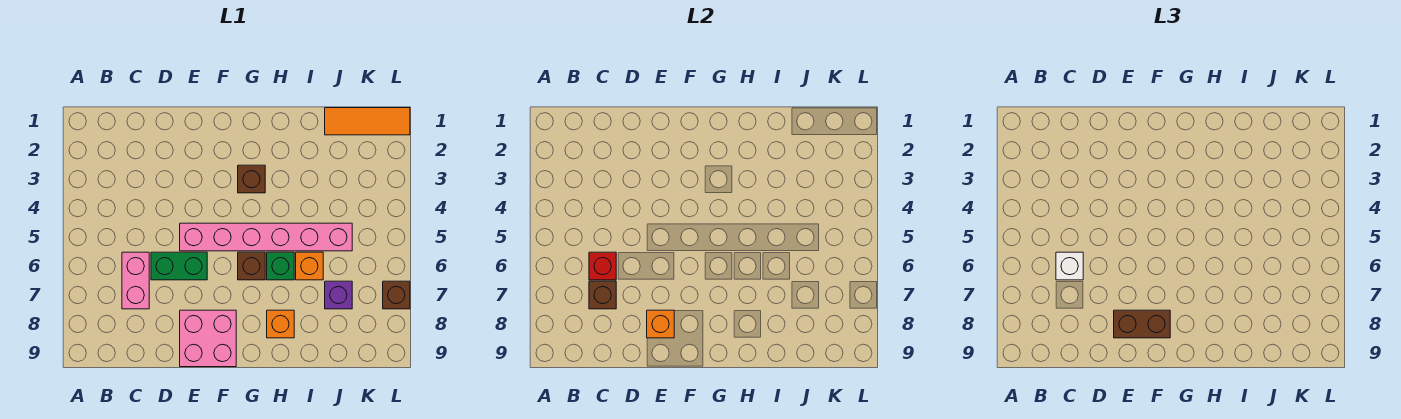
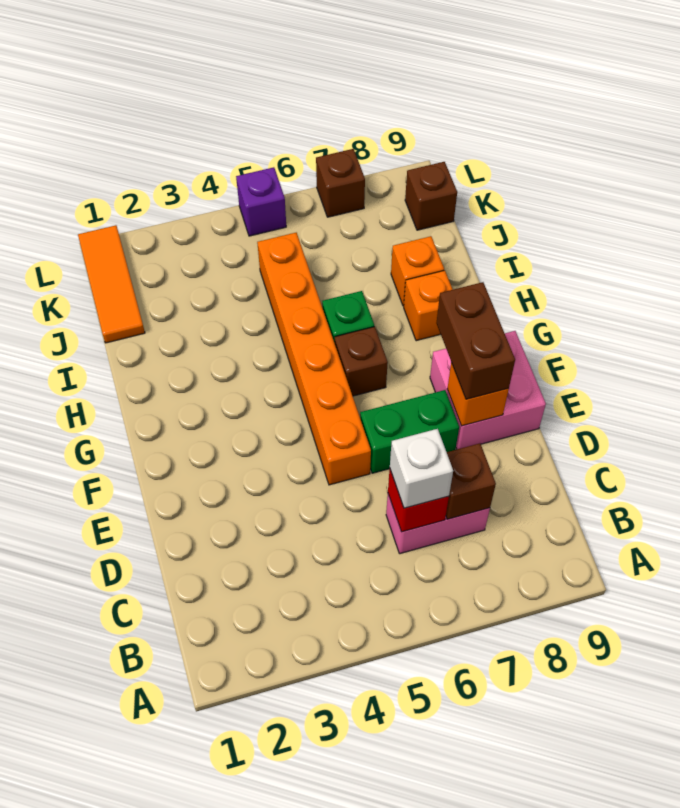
green brick D6:E6 level 1 -> green brick E6:E7 level 1
pink brick E5:J5 level 1 -> orange brick E5:J5 level 1
brown brick G3 level 1 -> brown brick K9 level 1
orange brick I6 level 1 -> orange brick I8 level 1
purple brick J7 level 1 -> purple brick L5 level 1

